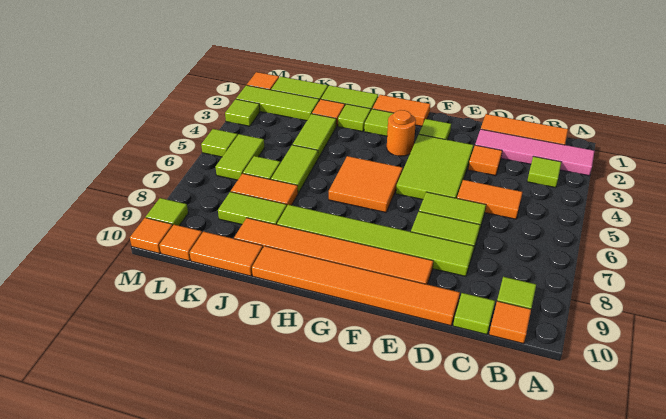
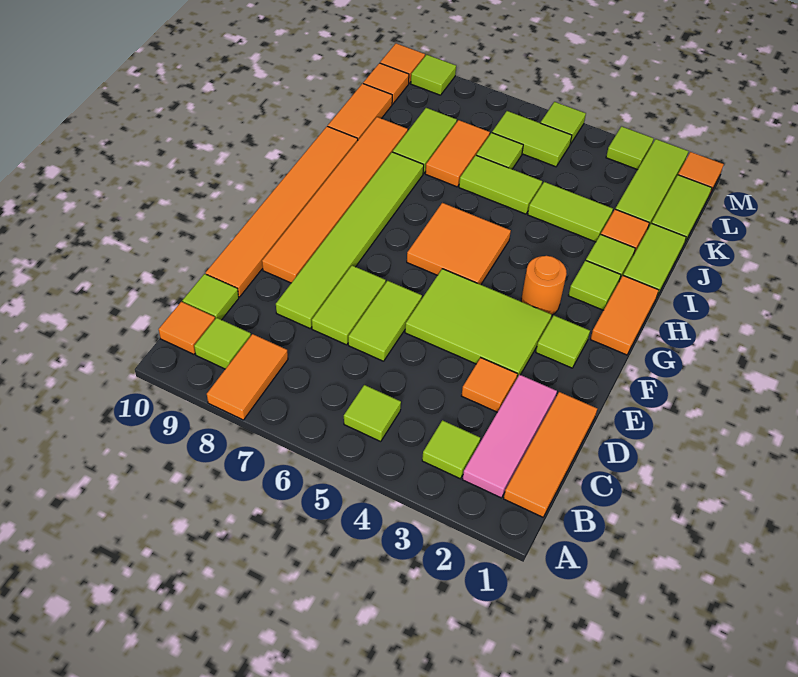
pink tile A2:D2 level 1 -> pink tile B2:D2 level 1
none -> lime tile B5 level 1
orange tile C5:D5 level 1 -> orange tile A8:B8 level 1

